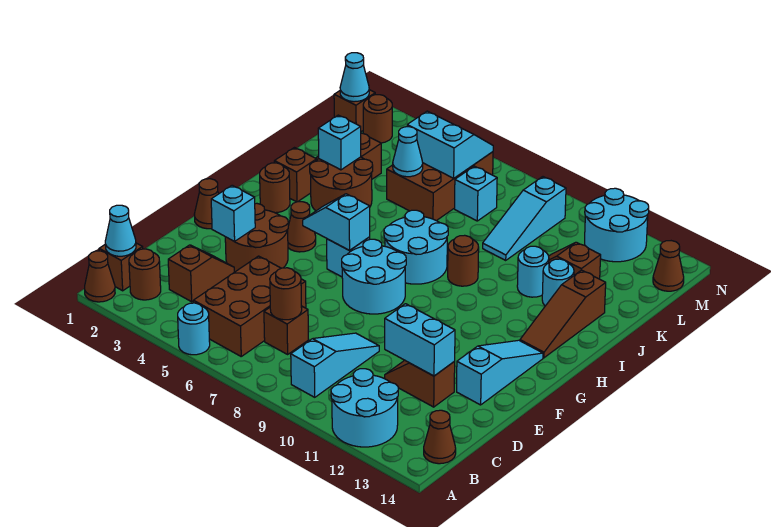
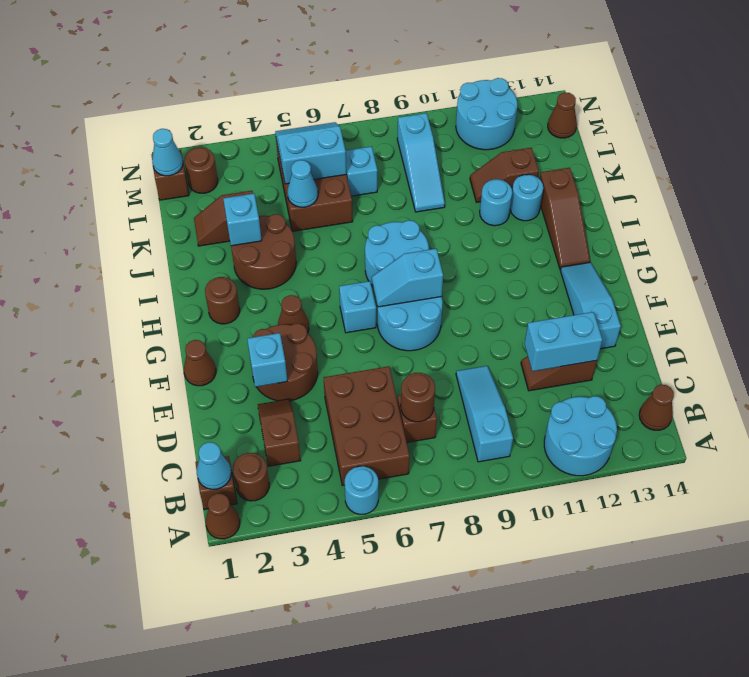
cyan slope G5:G6 level 2 top 6 -> cyan slope G7:G8 level 2 top 8
brown brick I2 level 1 -> none
brown round brick I9 level 1 -> none

